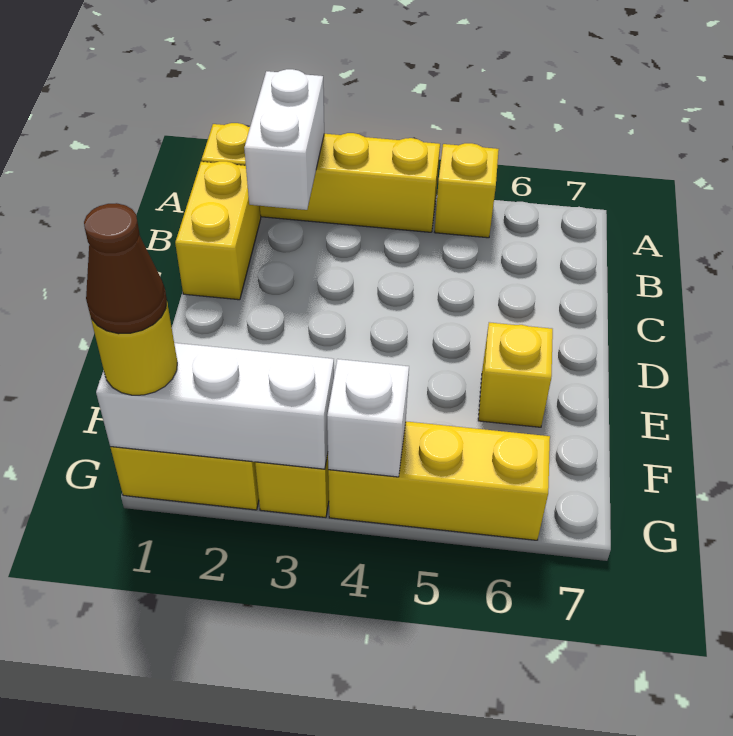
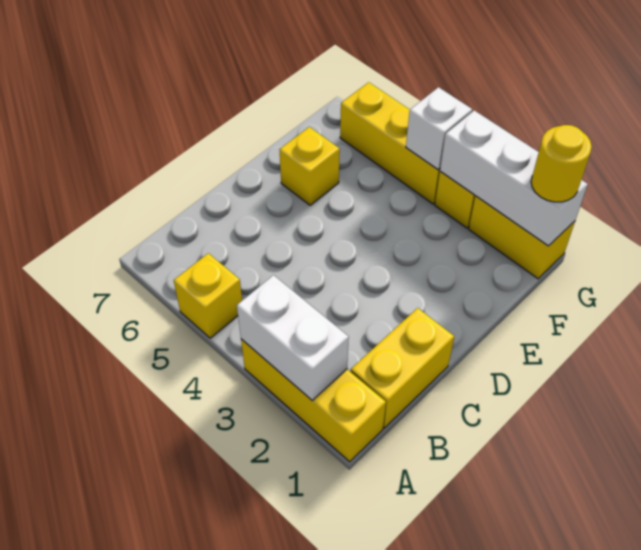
yellow brick A1:A4 level 1 -> yellow brick A1:A3 level 1
white brick A2:B2 level 2 -> white brick A2:A3 level 2
brown cone G1 level 4 -> none

